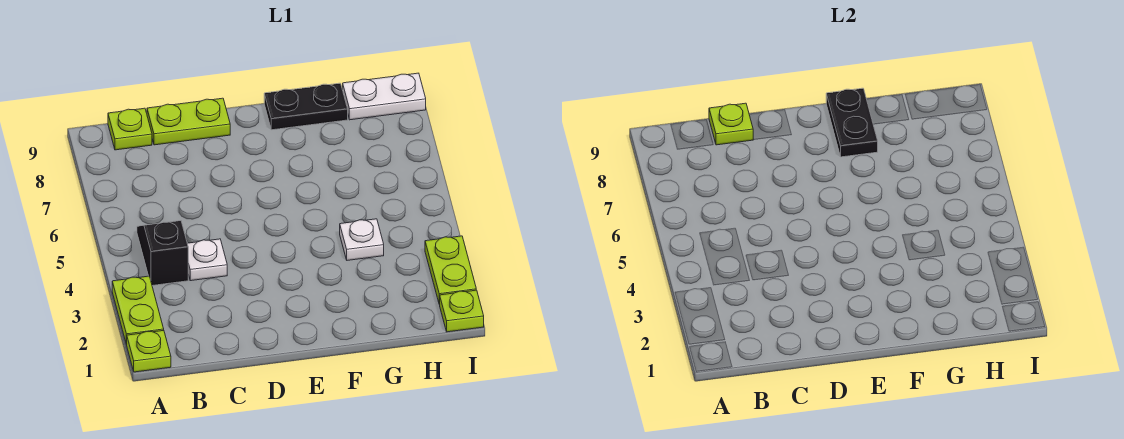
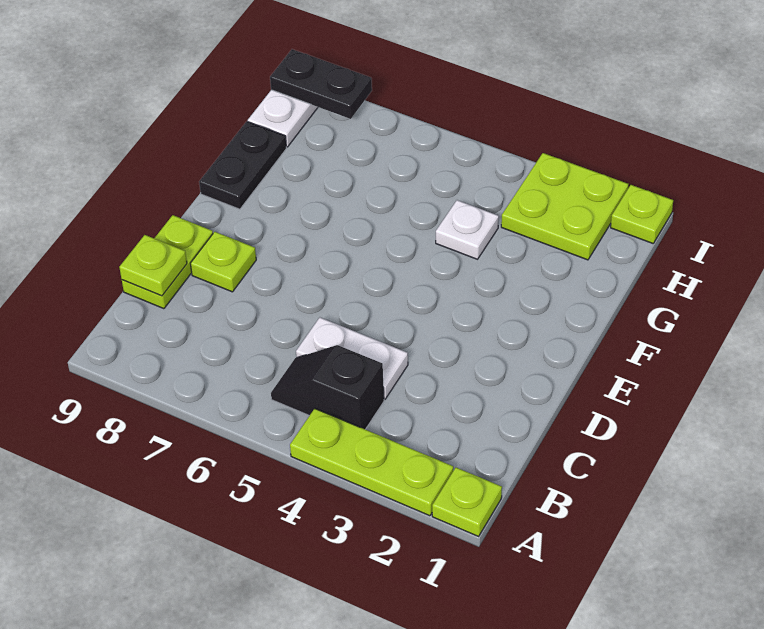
lime plate A2:A3 level 1 -> lime plate A2:A4 level 1
lime plate B9 level 1 -> lime plate D8 level 1
white plate C4 level 1 -> white plate C4:C5 level 1
black plate F8:F9 level 2 -> black plate I8:I9 level 2
lime plate I2:I3 level 1 -> lime plate H2:I3 level 1

